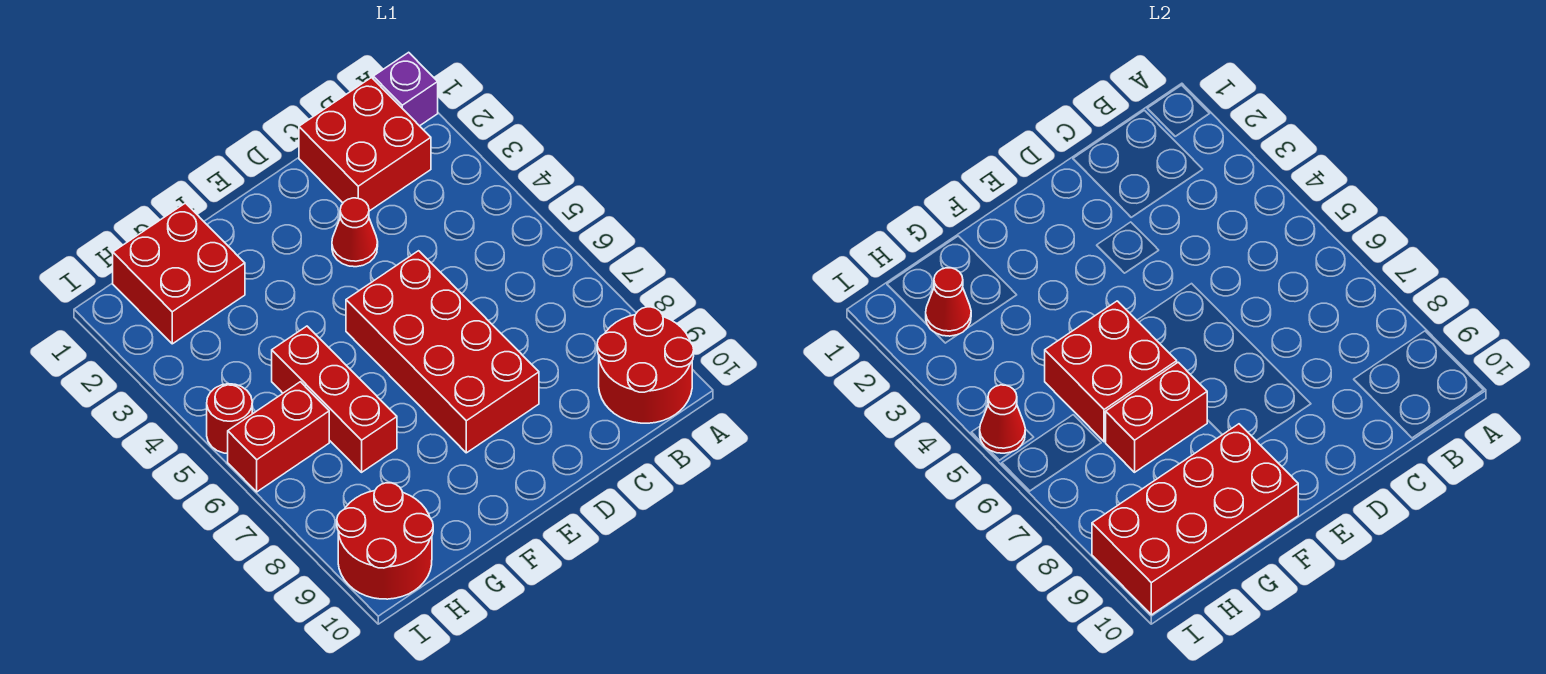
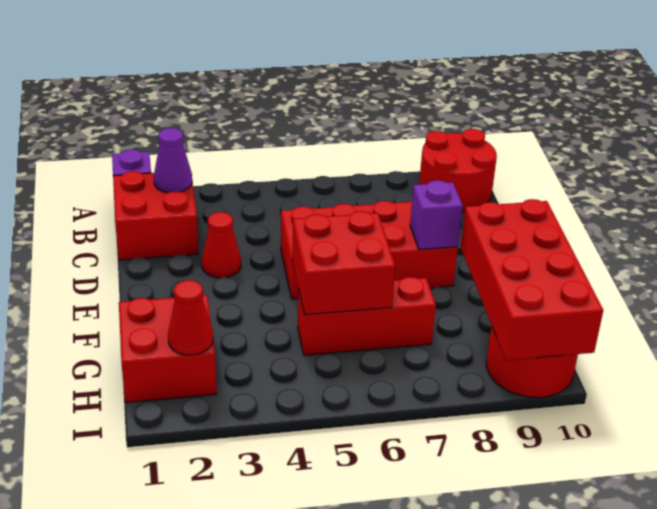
none -> purple cone B2 level 2
none -> purple brick E8 level 2
red brick F7:G7 level 2 -> none
red brick H6:I6 level 1 -> none
red round brick I5 level 1 -> none
red cone I5 level 2 -> none

